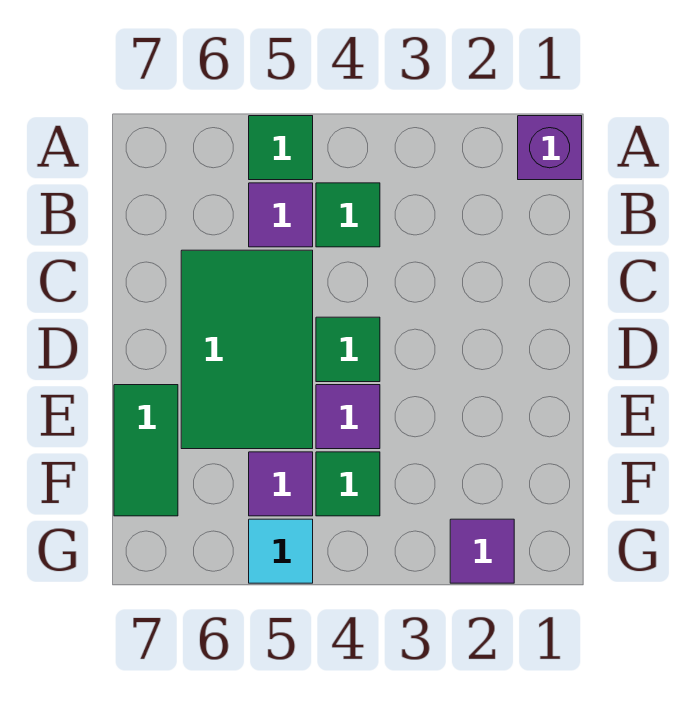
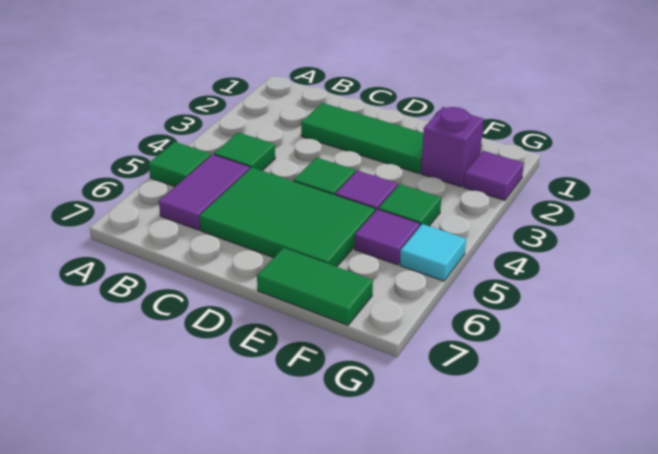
purple brick A1 level 1 -> purple brick F2 level 1
purple tile B5 level 1 -> purple tile B5:B6 level 1
none -> green tile C2:E2 level 1

